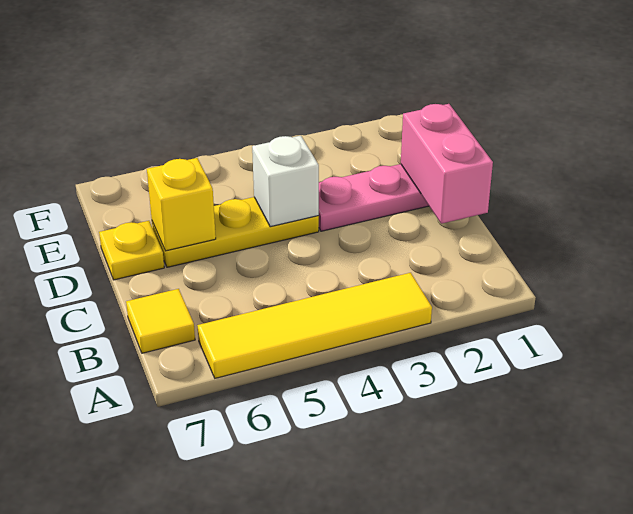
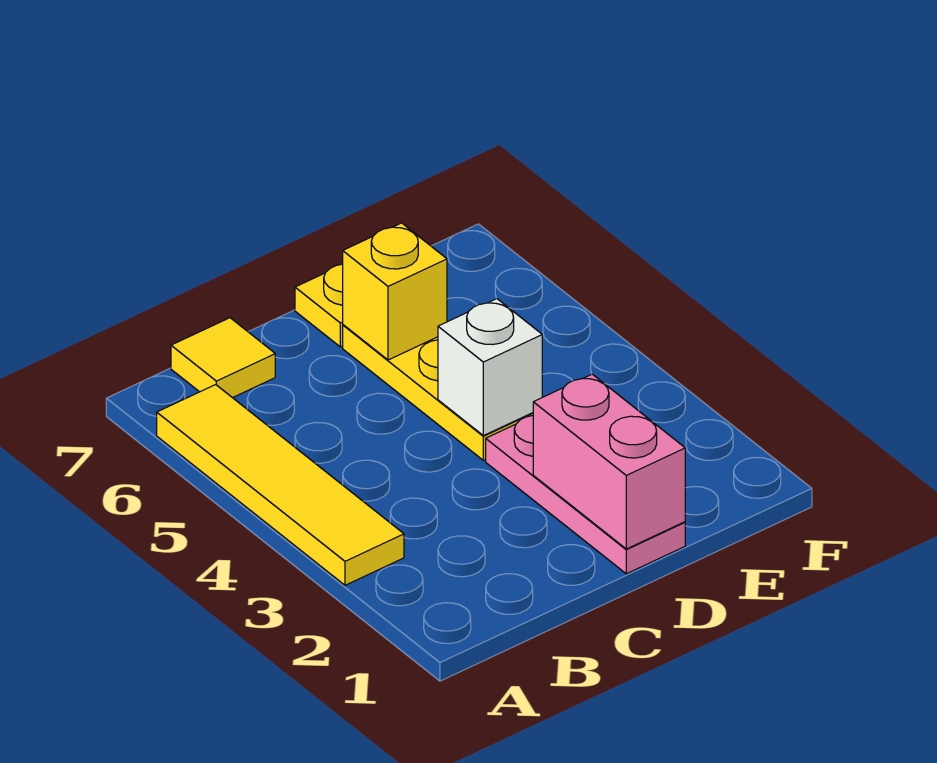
pink brick C1:D1 level 2 -> pink brick D1:D2 level 2

